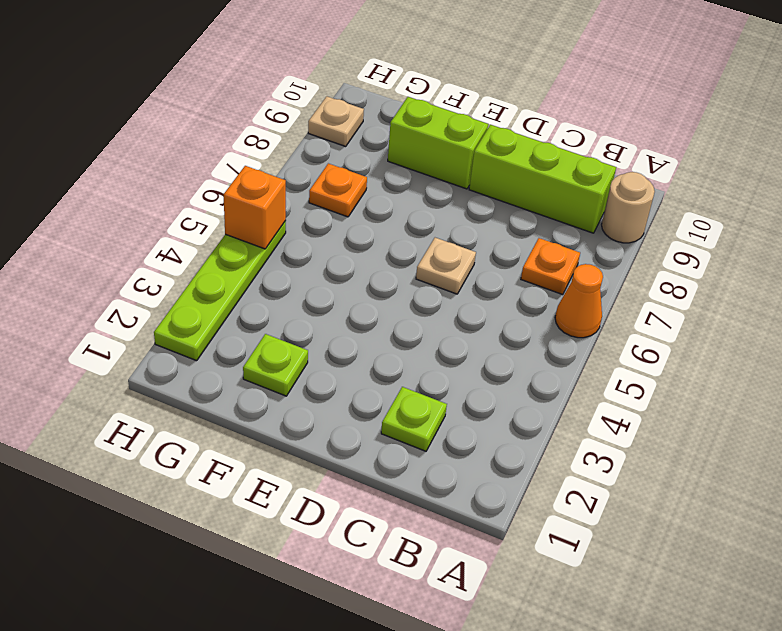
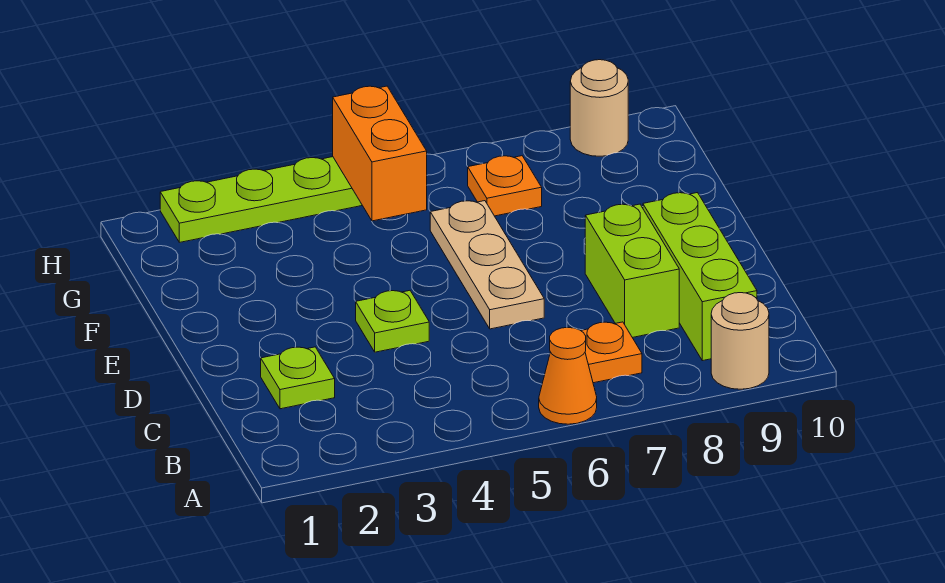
tan plate D6 level 1 -> tan plate D6:F6 level 1
lime brick E9:F9 level 1 -> lime brick C8:D8 level 1
lime plate F2 level 1 -> lime plate D4 level 1
orange brick H5 level 2 -> orange brick G5:H5 level 2
tan plate H9 level 1 -> tan round brick H9 level 1

